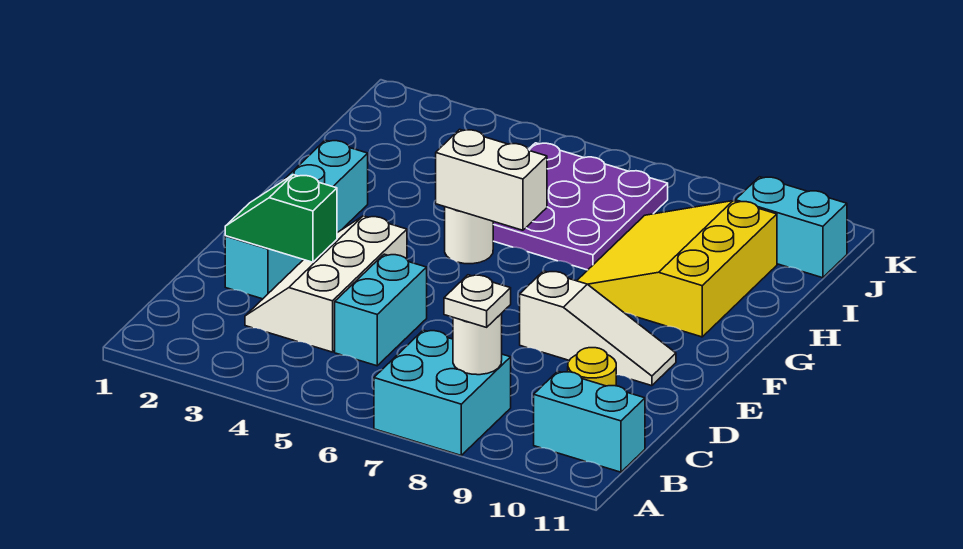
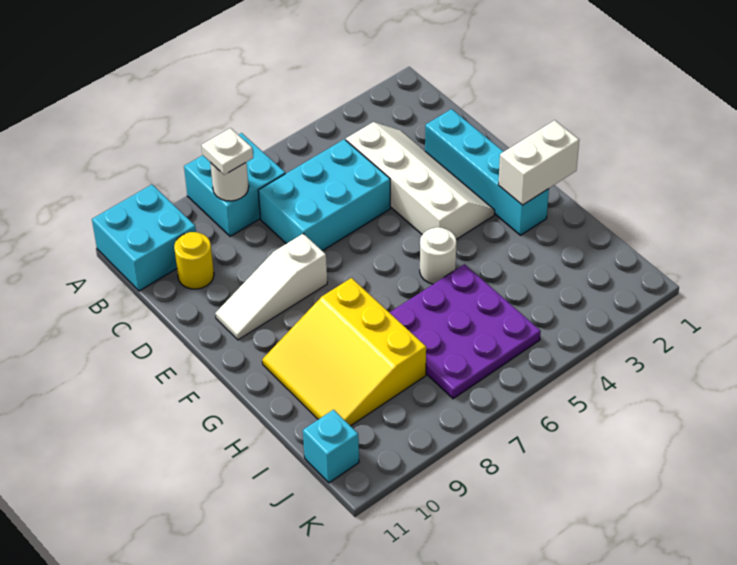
cyan brick B10:B11 level 1 -> cyan brick A10:B11 level 1
white slope C3:E4 level 1 top 4 -> white slope C3:F4 level 1 top 4
cyan brick C5:D5 level 1 -> cyan brick C5:D7 level 1
green slope D2:D3 level 2 top 3 -> none
white brick G5:G6 level 2 -> white brick G1:G2 level 2
yellow slope G8:I10 level 1 top 10 -> yellow slope G8:I10 level 1 top 8
cyan brick J10:J11 level 1 -> cyan brick J11 level 1

